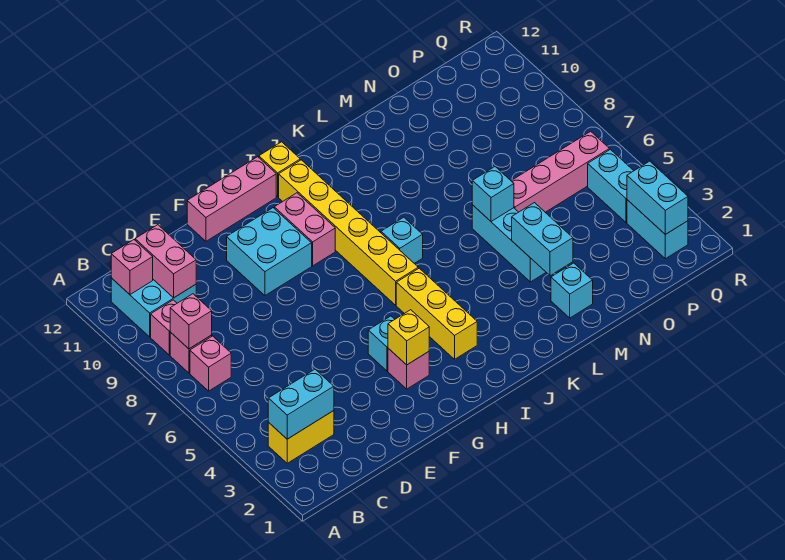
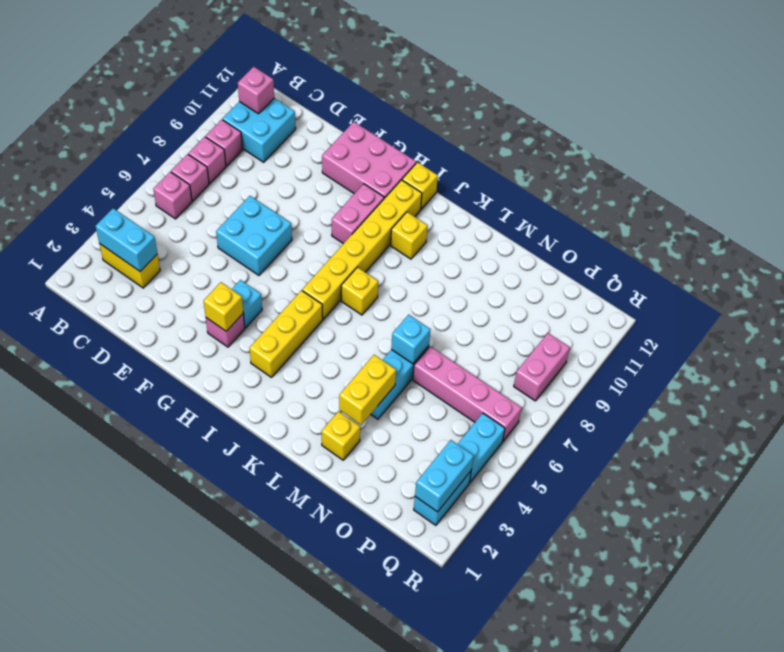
pink brick B8 level 2 -> pink brick B6 level 1
pink brick C10:C11 level 2 -> pink brick Q8:Q9 level 1
cyan brick F9:G10 level 1 -> cyan brick E6:F7 level 1
pink brick F12:H12 level 1 -> pink brick F11:H12 level 1
cyan brick J7 level 1 -> yellow brick J7 level 1
none -> yellow brick J10 level 1
cyan brick M2 level 1 -> yellow brick M2 level 1
cyan brick M3:M4 level 2 -> yellow brick M3:M4 level 2

